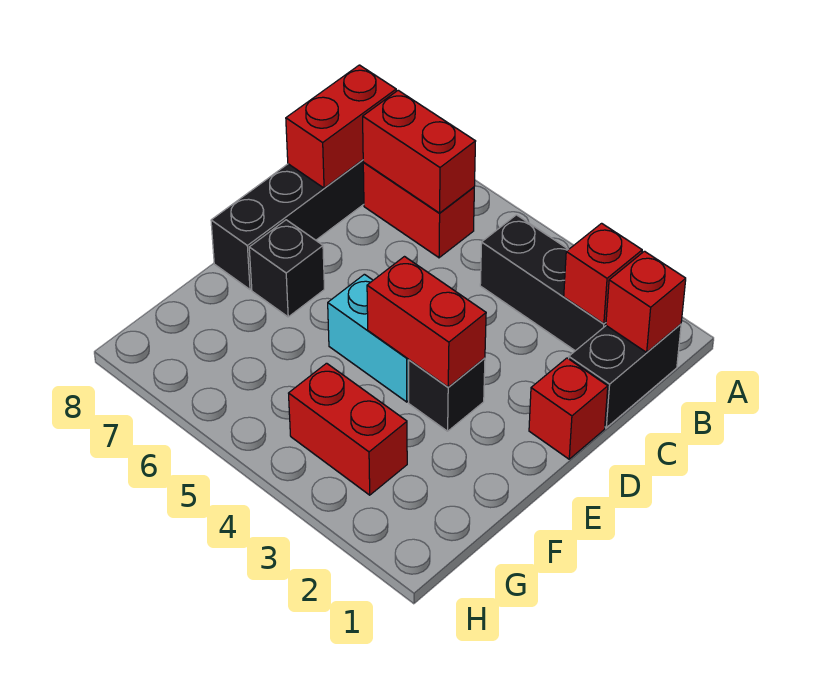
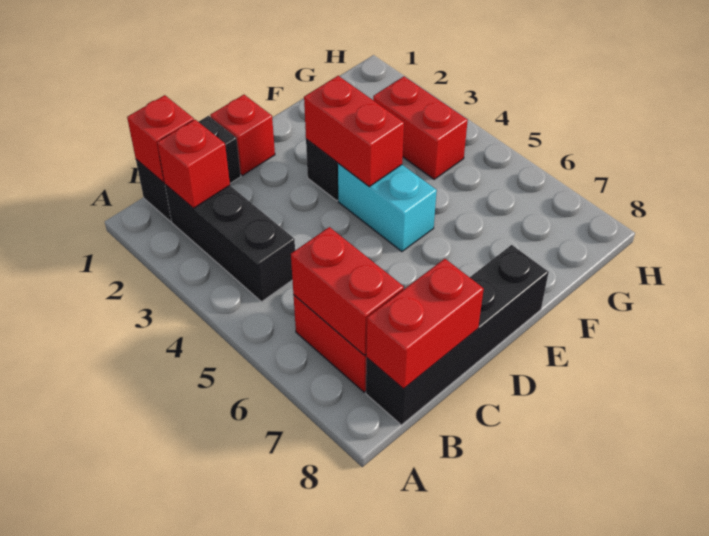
black brick E7 level 1 -> none

